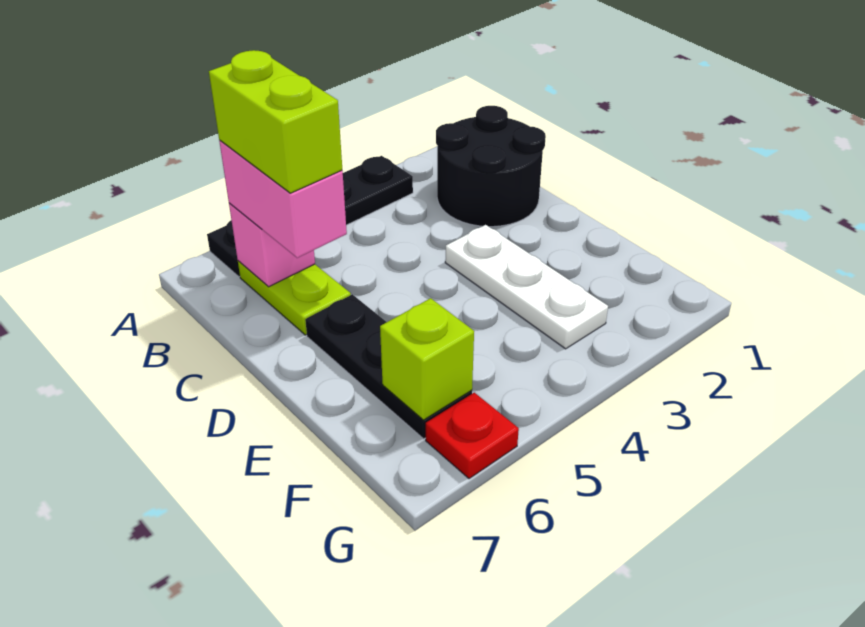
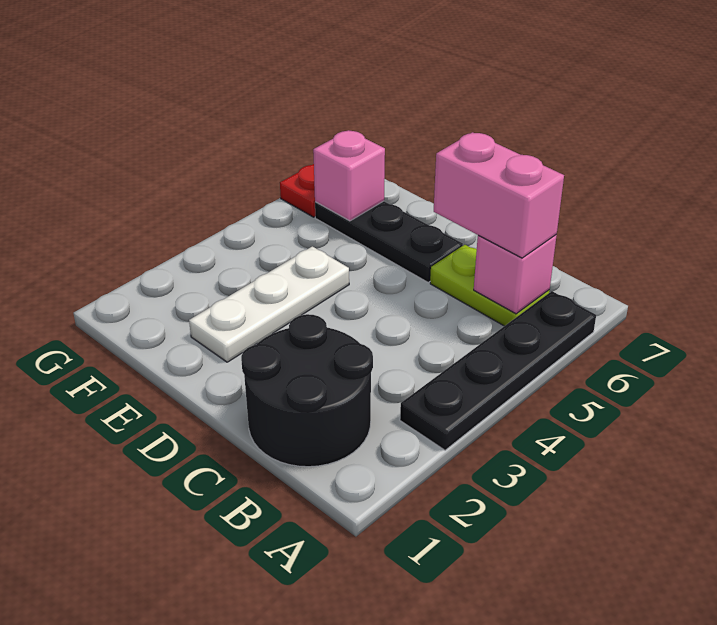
lime brick B6:C6 level 4 -> none
white plate D3:F3 level 1 -> white plate E2:E4 level 1
lime brick F6 level 2 -> pink brick F6 level 2

